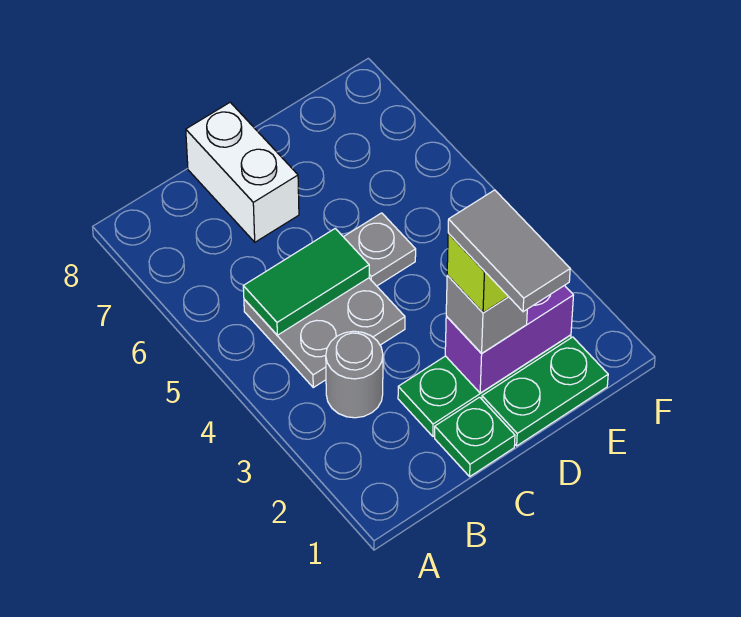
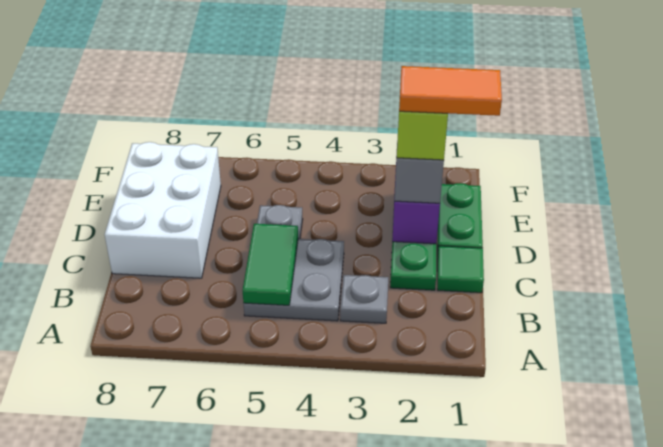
grey round brick B3 level 1 -> grey plate B3 level 1
green plate C1 level 1 -> green tile C1 level 1
white brick C7:C8 level 1 -> white brick C7:E8 level 1
grey tile D1:D2 level 5 -> orange tile D1:D2 level 5

